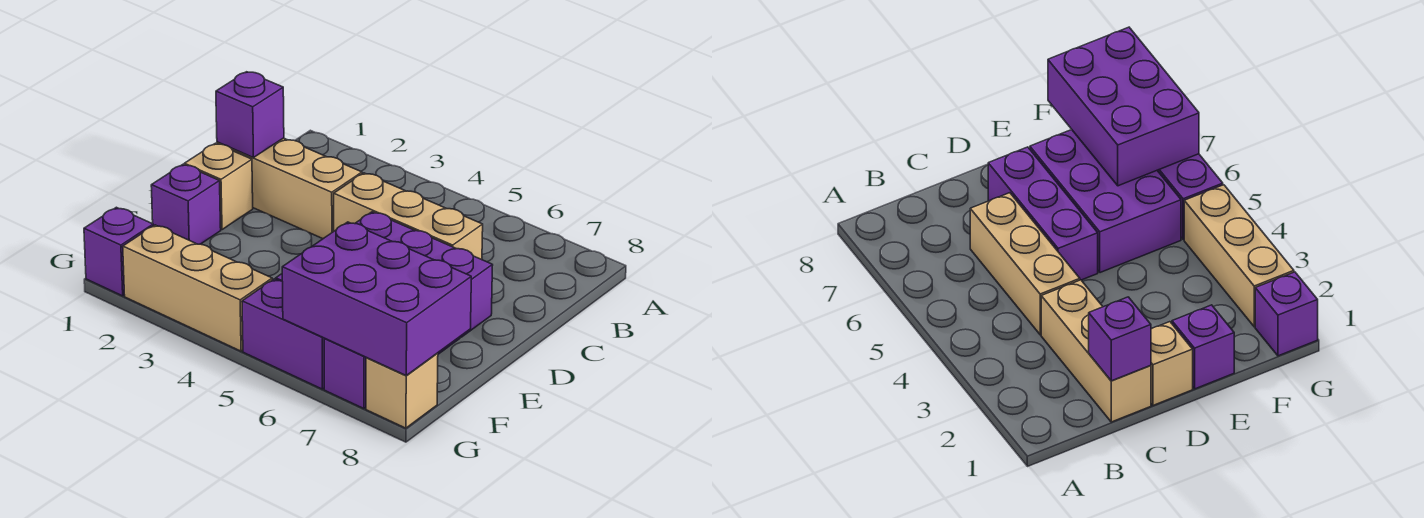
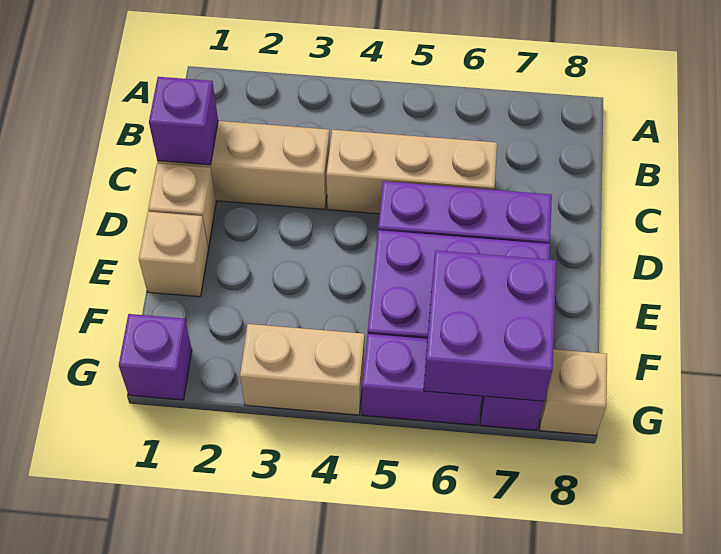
purple brick E1 level 1 -> tan brick E1 level 1
purple brick F6:G8 level 2 -> purple brick F6:G7 level 2
tan brick G2:G4 level 1 -> tan brick G3:G4 level 1

